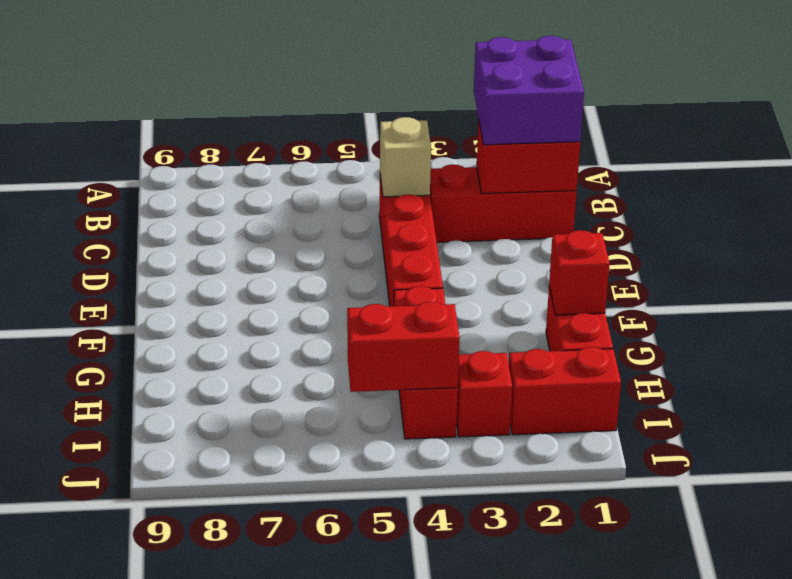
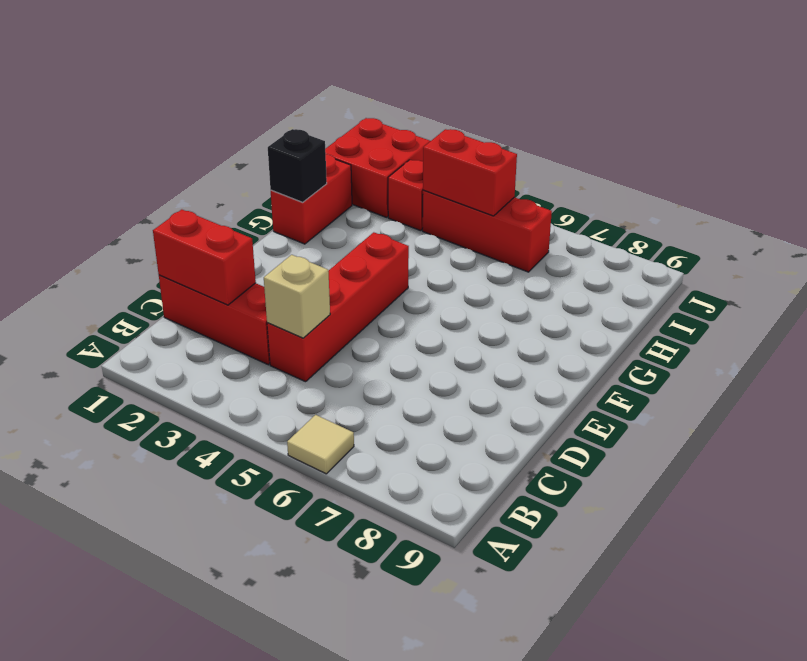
none -> tan tile A6 level 1
purple brick B1:C2 level 3 -> none
red brick G1 level 2 -> black brick G1 level 2
red brick G4:I4 level 1 -> red brick I4:I6 level 1
red brick I1:I2 level 1 -> red brick I1:J2 level 1

